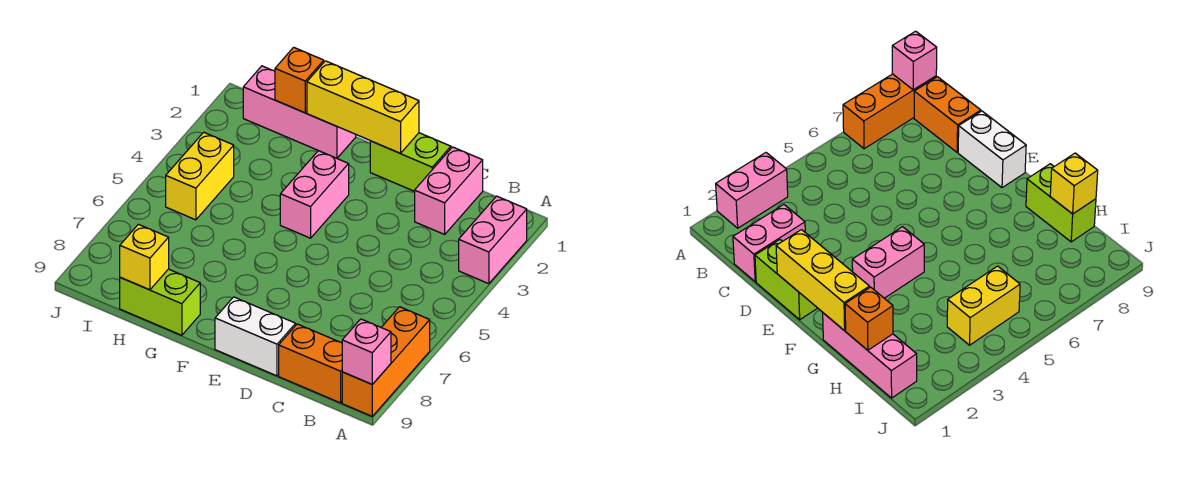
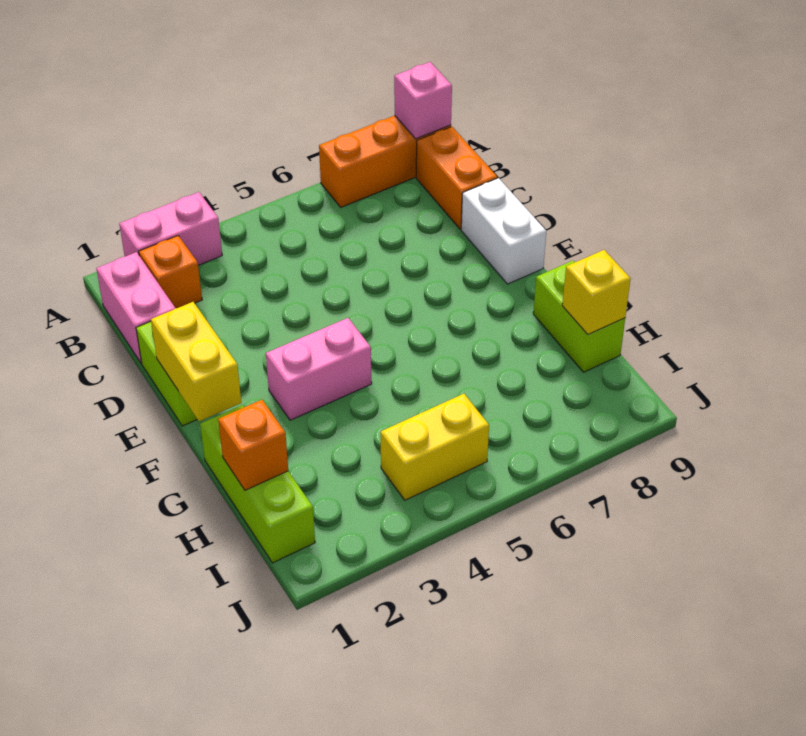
none -> orange brick B2 level 1
pink brick C1:C2 level 1 -> pink brick B1:C1 level 1
yellow brick E1:G1 level 2 -> yellow brick E1:F1 level 2
pink brick G1:I1 level 1 -> lime brick G1:I1 level 1

